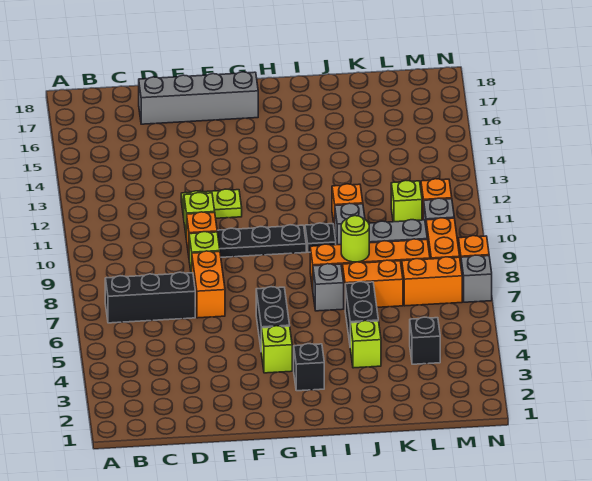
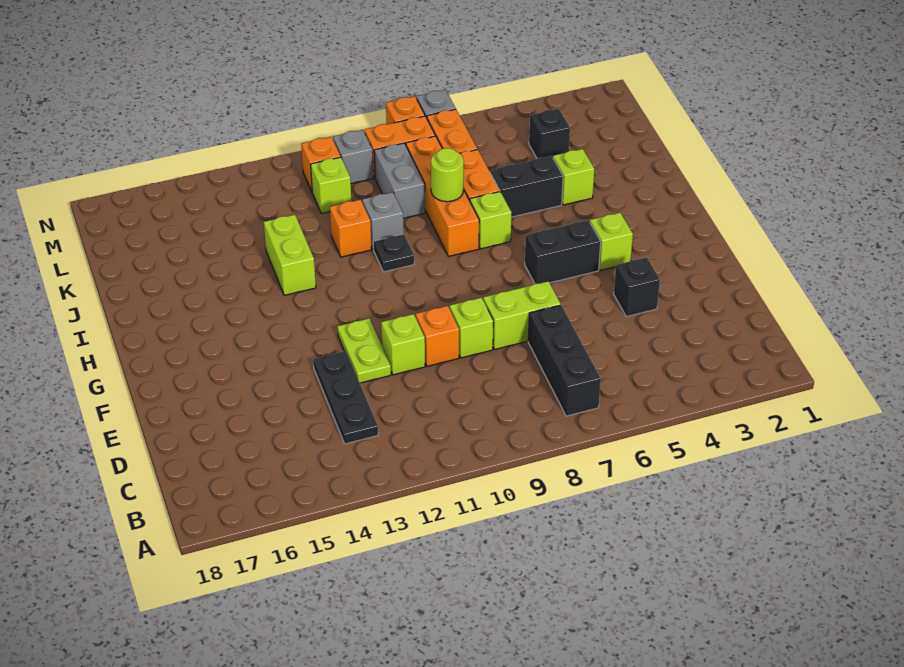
grey brick D17:G17 level 1 -> none
orange brick E7:E8 level 1 -> lime brick E7:E8 level 1
black plate F10:H10 level 1 -> black plate C13:E13 level 1
black brick H3 level 1 -> black brick E4 level 1
grey brick I7 level 1 -> lime brick I7 level 1
none -> lime brick I13:J13 level 1

